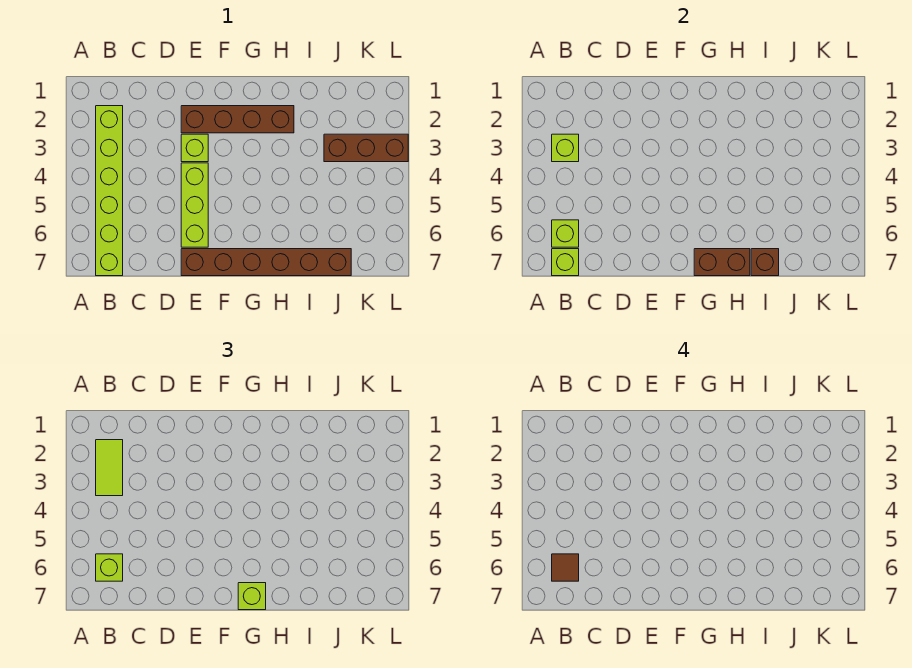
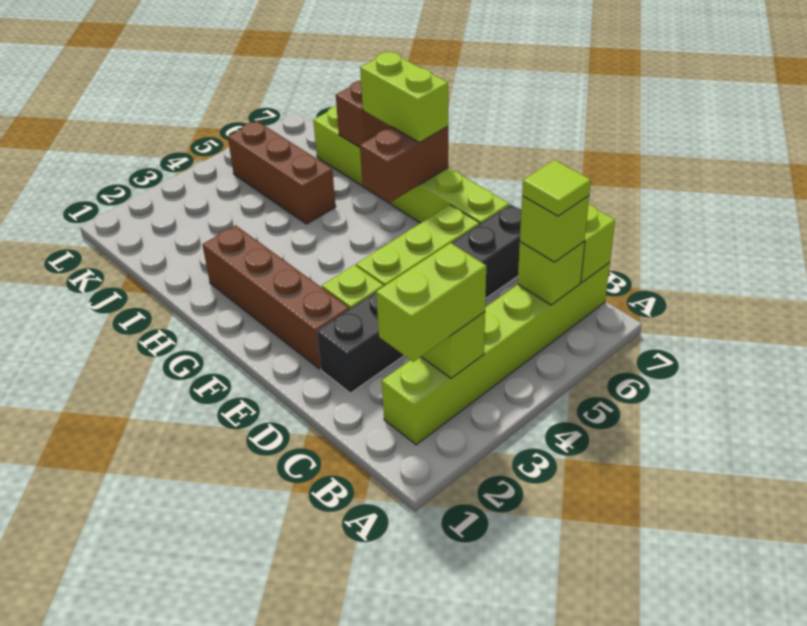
lime tile B2:B3 level 3 -> lime brick B2:B3 level 3
brown tile B6 level 4 -> lime tile B6 level 4
none -> black brick D2:D7 level 1
brown brick E7:J7 level 1 -> lime brick E7:J7 level 1
brown brick G7:H7 level 2 -> brown brick G6:G7 level 2
lime brick G7 level 3 -> lime brick G7:H7 level 3
brown brick J3:L3 level 1 -> brown brick I5:K5 level 1

